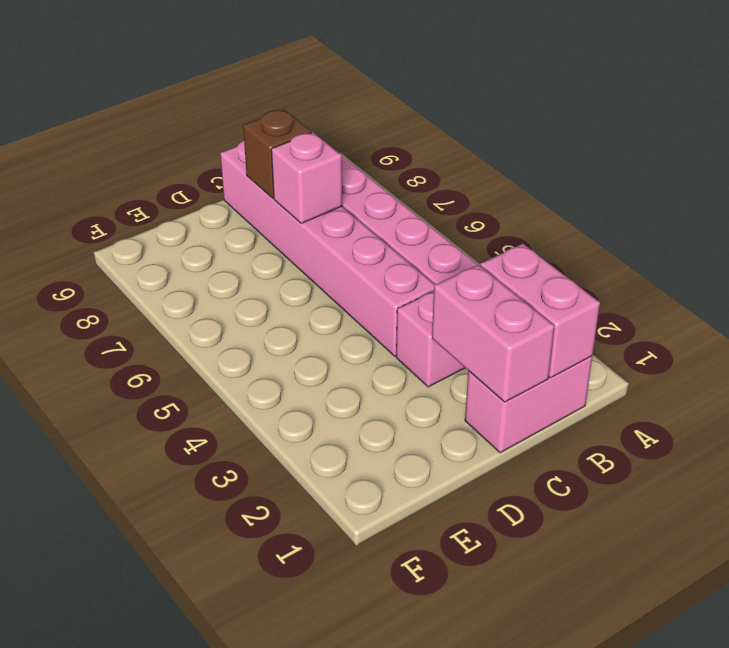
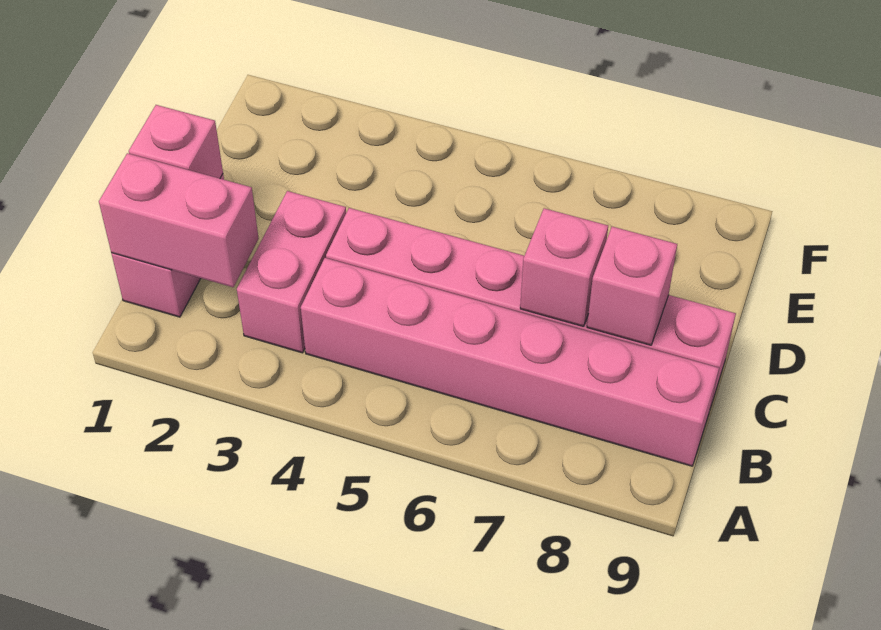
pink brick C1:C2 level 2 -> pink brick C1 level 2
brown brick C8 level 2 -> pink brick C8 level 2

